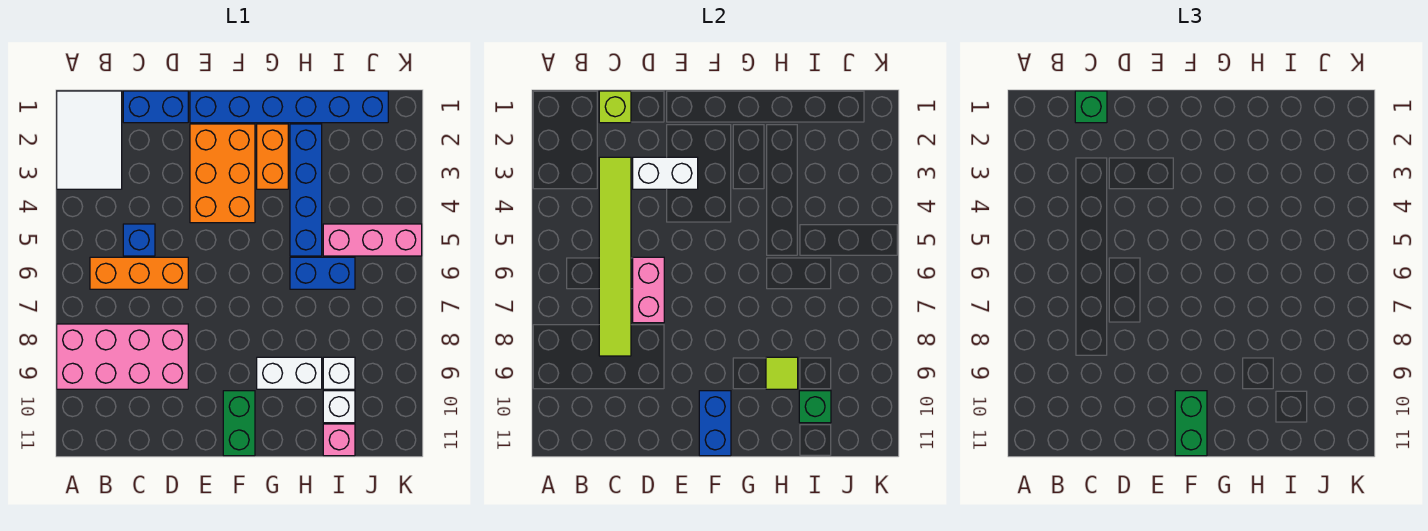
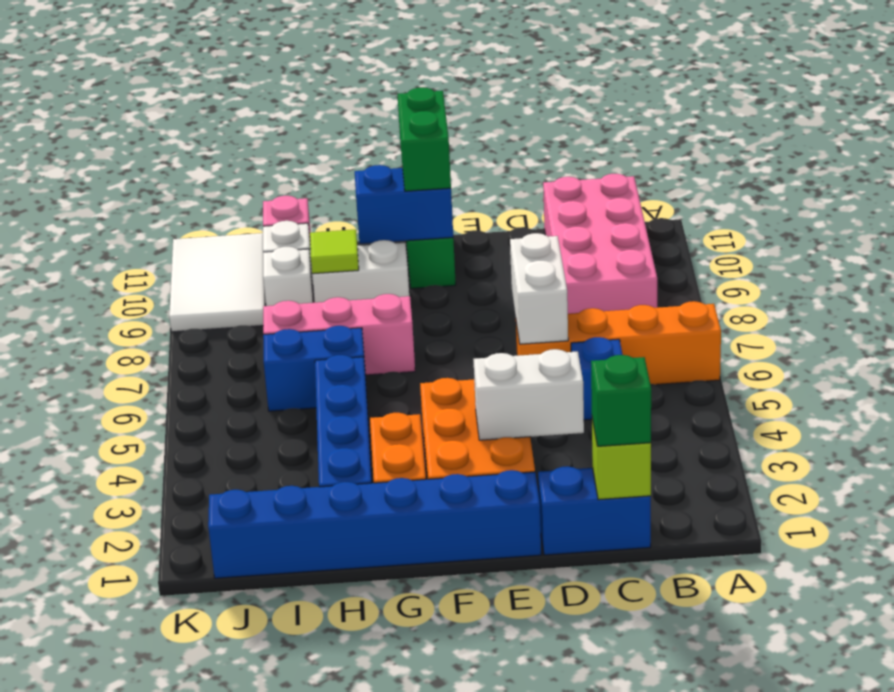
white tile A1:B3 level 1 -> white tile J9:K11 level 1
pink brick A8:D9 level 1 -> pink brick B8:C11 level 1
orange brick B6:D6 level 1 -> orange brick A6:D6 level 1
lime tile C3:C8 level 2 -> none
pink brick D6:D7 level 2 -> white brick D6:D7 level 2
blue brick F10:F11 level 2 -> blue brick F10:G10 level 2
pink brick I5:K5 level 1 -> pink brick G7:I7 level 1
green brick I10 level 2 -> none

